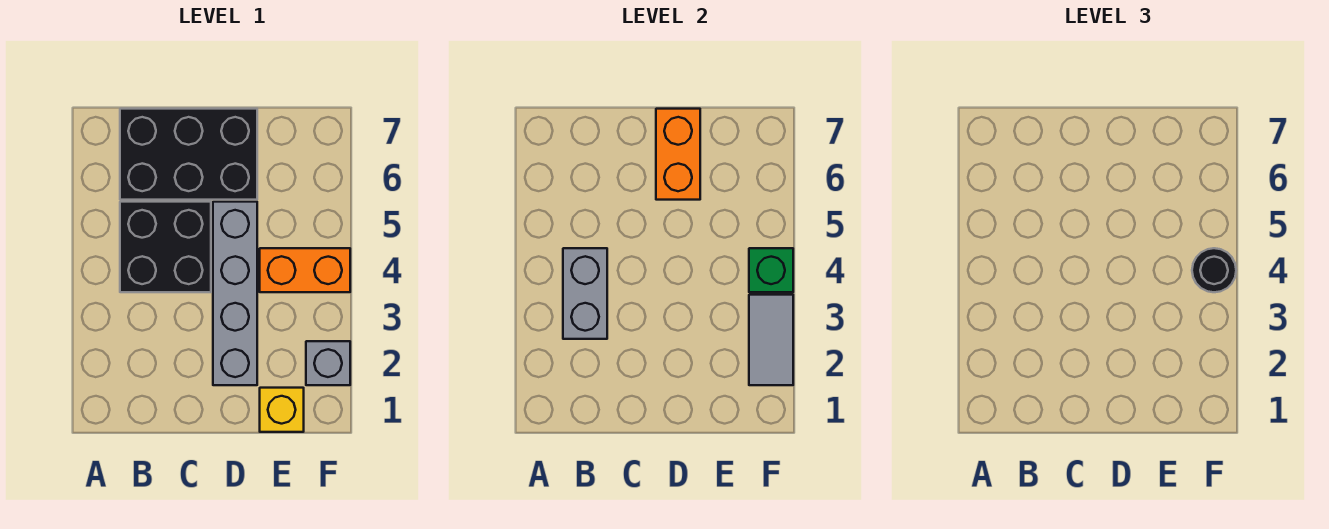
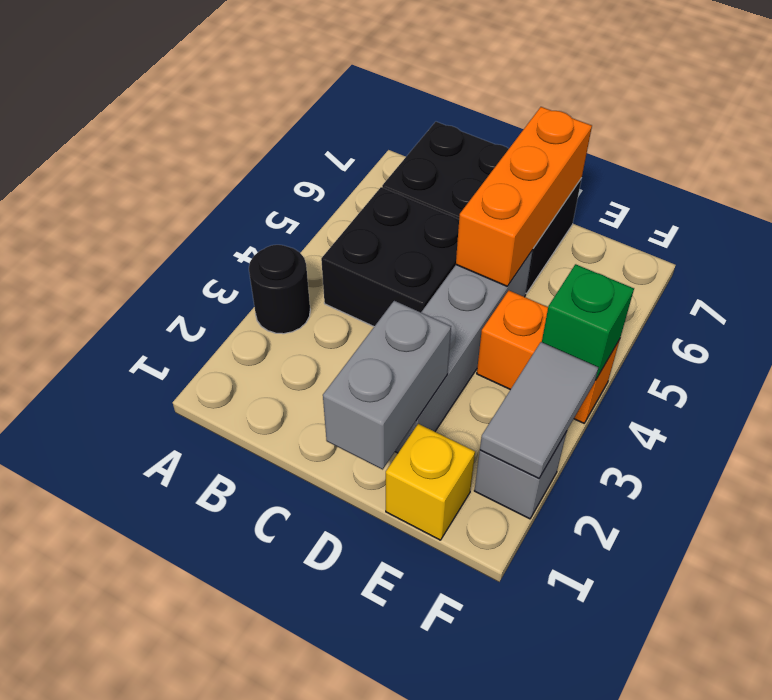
grey brick B3:B4 level 2 -> grey brick D1:D2 level 2
orange brick D6:D7 level 2 -> orange brick D5:D7 level 2
black round brick F4 level 3 -> black round brick A3 level 1

